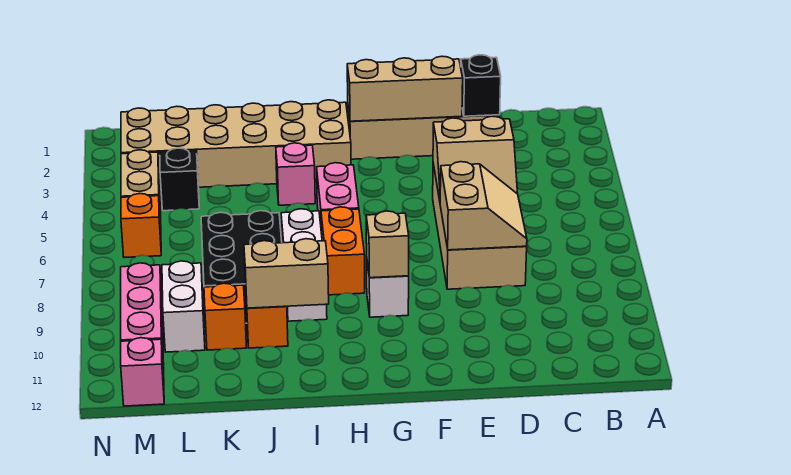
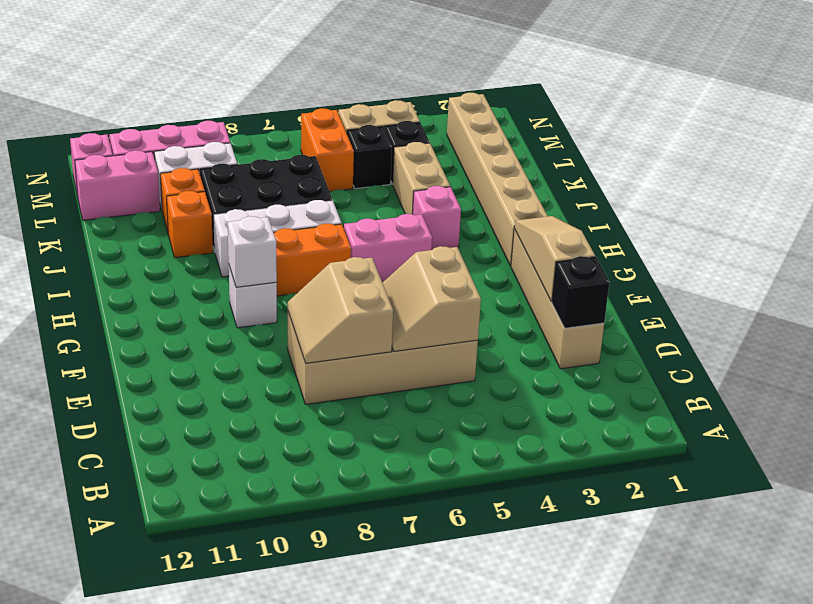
tan slope D7:E8 level 2 top E -> tan slope D7:E8 level 2 top 7
tan brick E2:G2 level 2 -> tan slope E2:G2 level 2 top E
tan brick G9 level 2 -> white brick G9 level 2
tan brick H2:M3 level 1 -> tan brick H2:M2 level 1
tan brick I10:J10 level 2 -> tan brick J4:K4 level 1
none -> black brick L5 level 1
none -> pink brick L11:L12 level 1
orange brick M6 level 1 -> orange brick L6:M6 level 1

